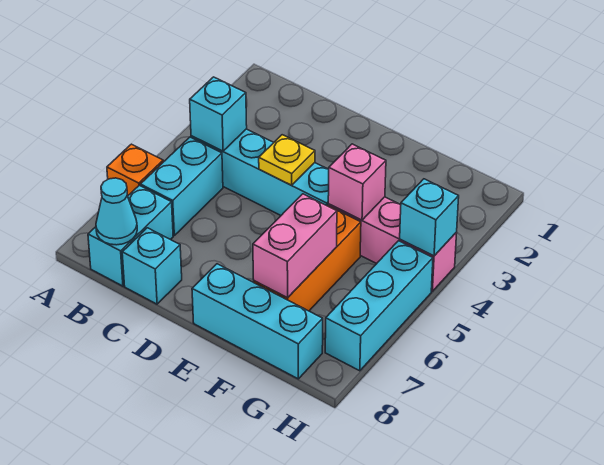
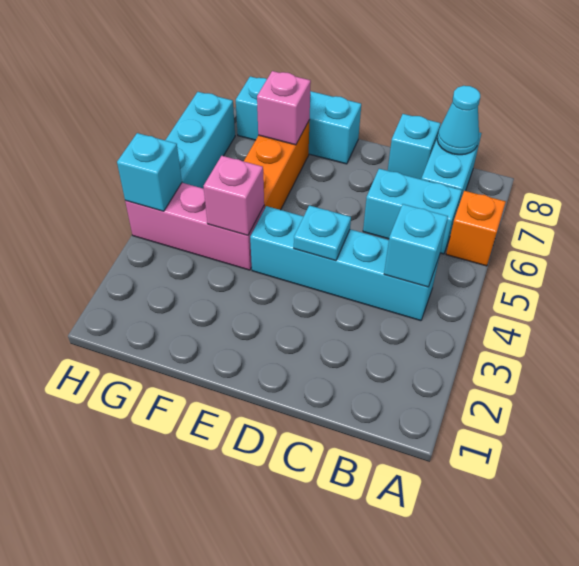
cyan brick B5:B6 level 1 -> cyan brick B6:C6 level 1
yellow plate D4 level 2 -> cyan plate D4 level 2
pink brick F6:F7 level 2 -> pink brick F7 level 2

